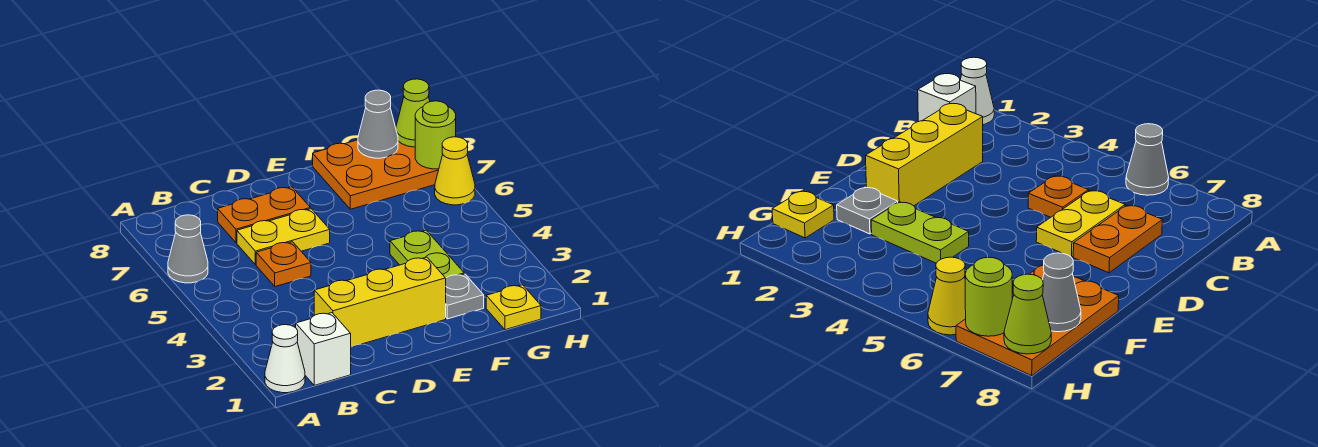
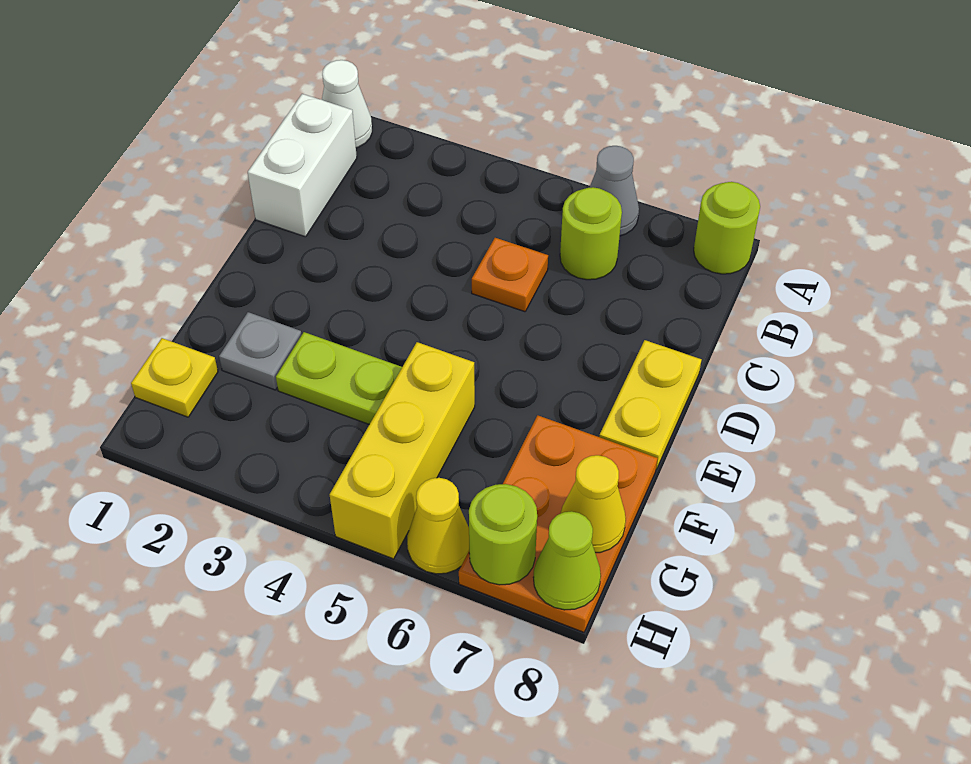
none -> lime round brick A8 level 1
white brick B1 level 1 -> white brick B1:C1 level 1
none -> lime round brick B6 level 1
yellow brick C2:E2 level 1 -> yellow brick F5:H5 level 1
yellow plate C6:D6 level 1 -> yellow plate D8:E8 level 1
orange plate C7:D7 level 1 -> none
grey cone G8 level 2 -> yellow cone G8 level 2

